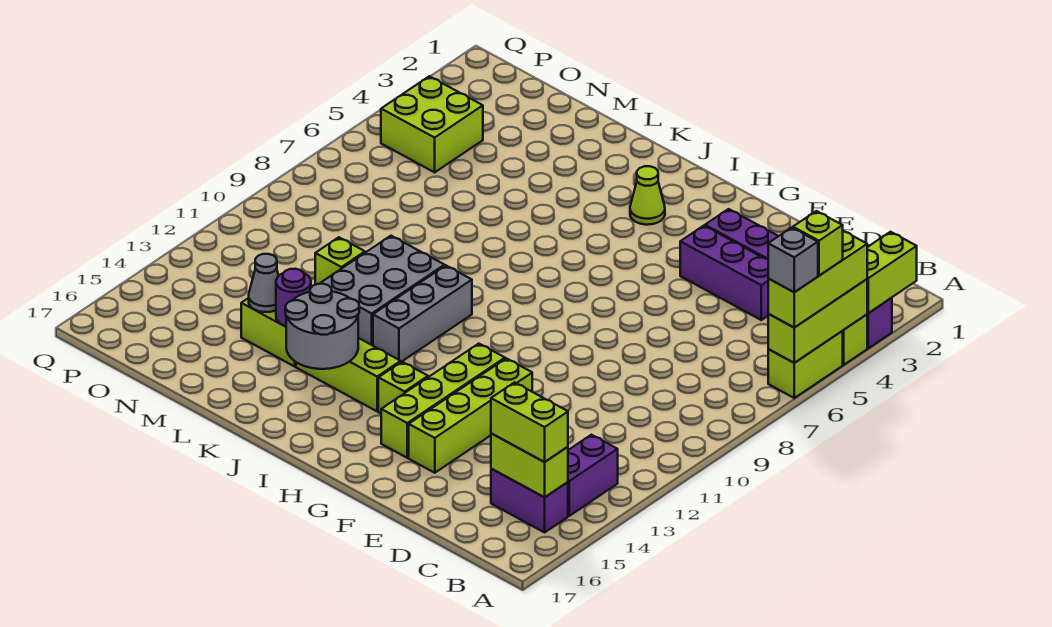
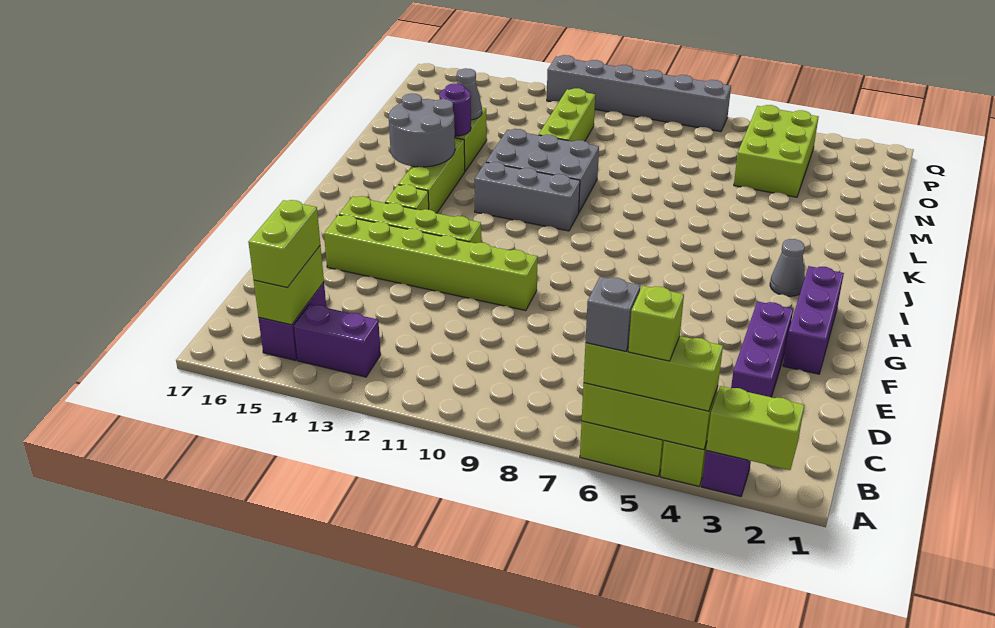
purple brick D4:F4 level 1 -> purple brick F2:H2 level 1
lime brick F12:F15 level 1 -> lime brick F10:F15 level 1
lime cone I3 level 1 -> grey cone I3 level 1
lime brick M11 level 1 -> lime brick M11:O11 level 1
lime brick O4:P5 level 1 -> lime brick N4:P5 level 1
none -> grey brick Q7:Q12 level 1

